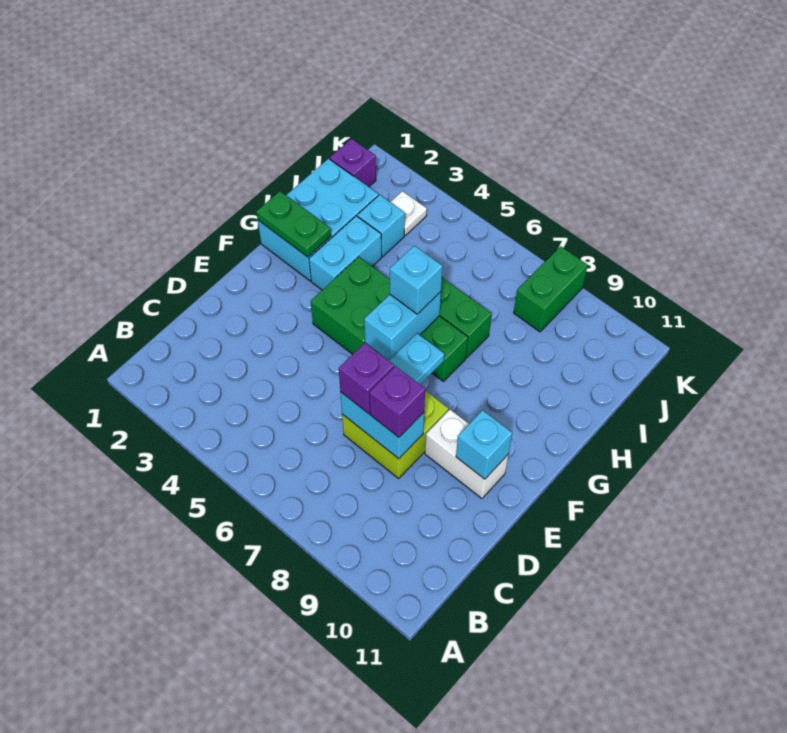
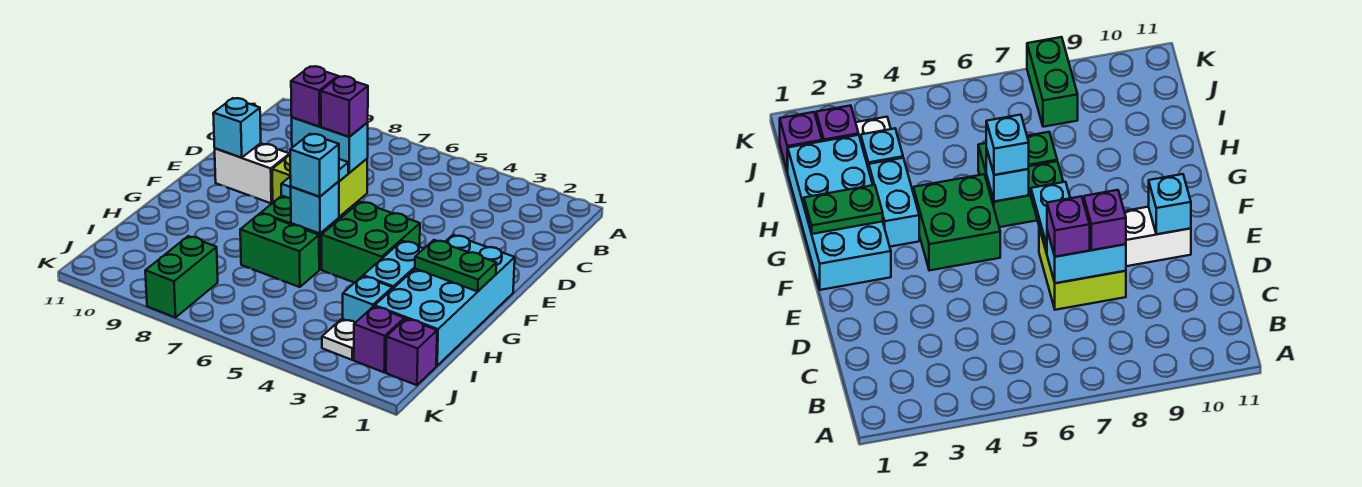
cyan brick F6:G6 level 2 -> cyan brick G6 level 2
cyan brick G1:I2 level 1 -> cyan brick F1:I2 level 1
none -> purple brick J2 level 1

